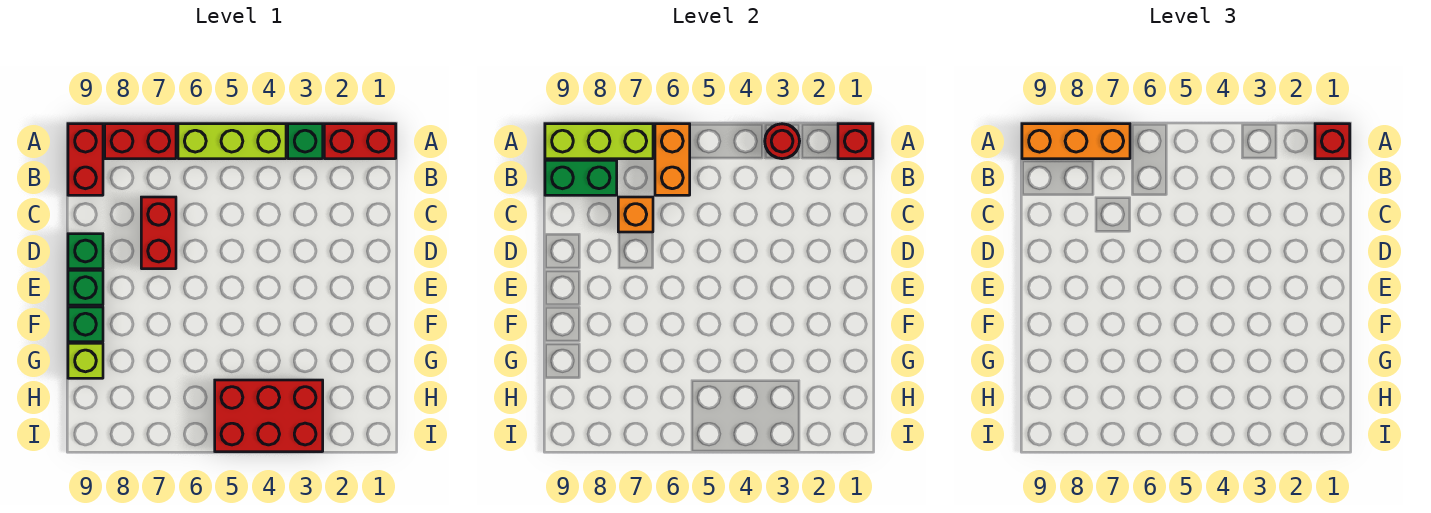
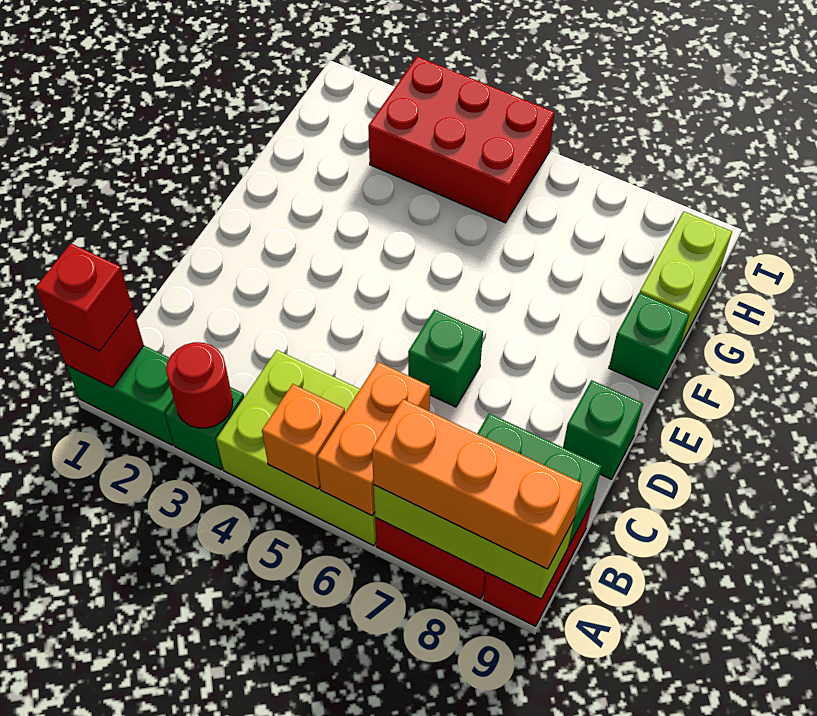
red brick A1:A2 level 1 -> green brick A1:A2 level 1
lime brick A4:A6 level 1 -> lime brick A4:B6 level 1
red brick C7:D7 level 1 -> none
orange brick C7 level 2 -> orange brick A5 level 2
green brick E9 level 1 -> green brick D6 level 1
lime brick G9 level 1 -> lime brick G9:H9 level 1

